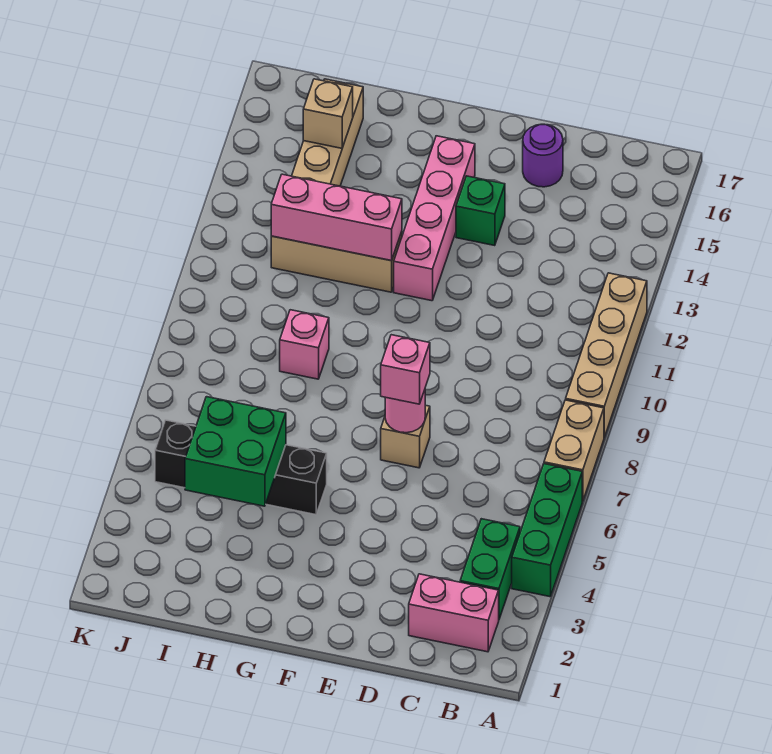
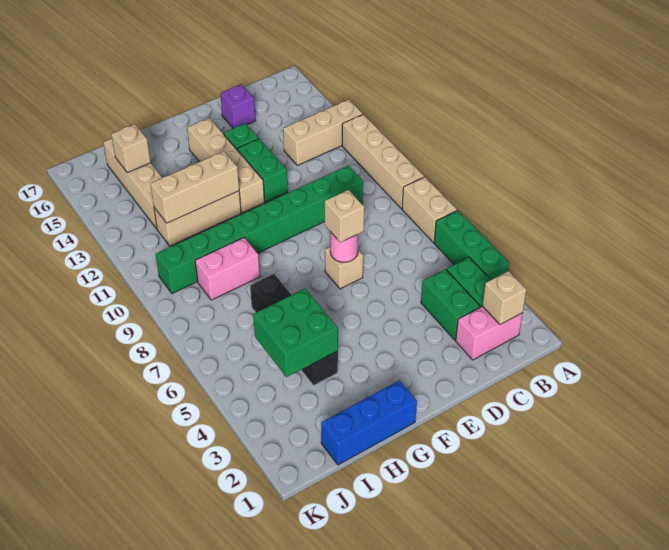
none -> tan brick A13:C13 level 1
none -> tan brick B2 level 2
none -> green brick C3:C4 level 1
none -> green brick C10:J10 level 1
purple round brick D16 level 1 -> purple brick D16 level 1
pink brick E7 level 3 -> tan brick E7 level 3
none -> green brick E12:E13 level 1
pink brick F12:F15 level 1 -> tan brick F12:F15 level 1
none -> blue brick G1:I1 level 1
black brick G5:J5 level 1 -> black brick H4:H7 level 1
pink brick G12:I12 level 2 -> tan brick G12:I12 level 2
pink brick H9 level 1 -> pink brick H9:I9 level 1

